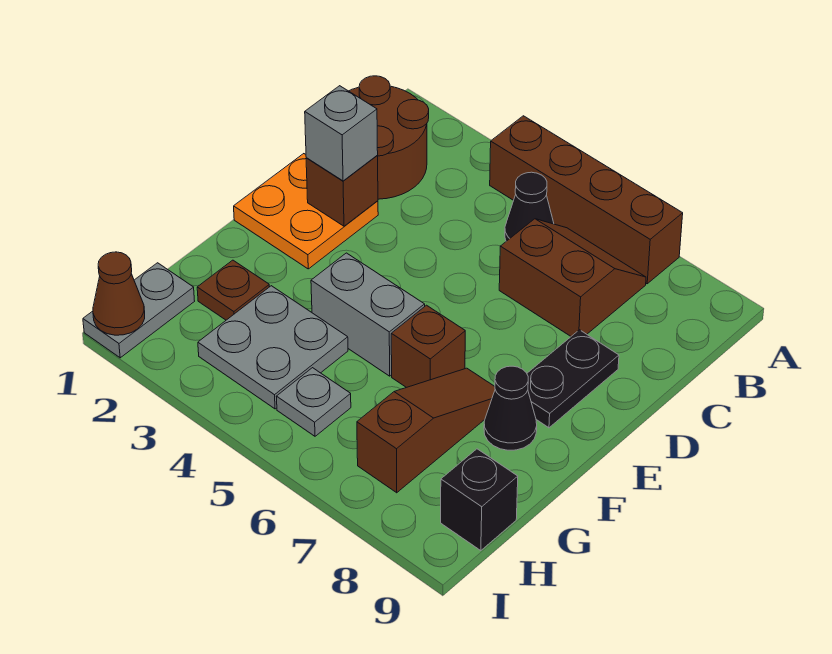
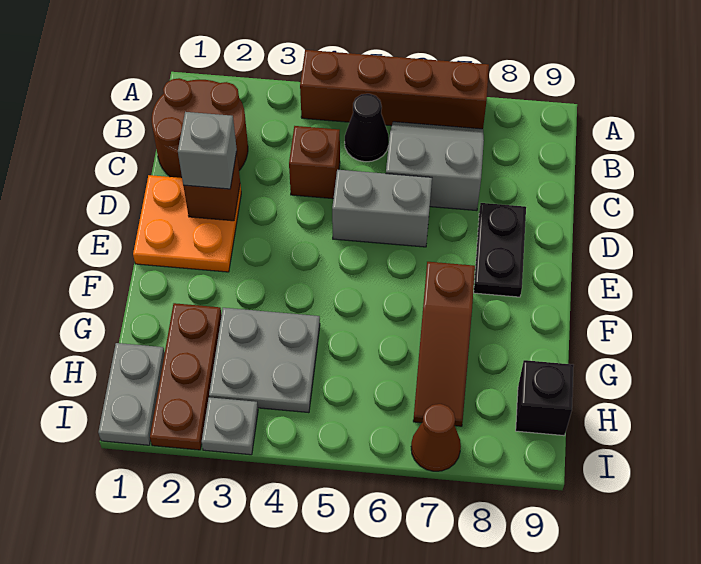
brown slope B6:C7 level 1 top C -> grey slope B6:C7 level 1 top C
grey brick F4:F5 level 1 -> grey brick D5:D6 level 1
brown brick F6 level 1 -> brown brick C4 level 1
brown slope F7:H7 level 1 top H -> brown slope F7:H7 level 1 top F
black cone F8 level 1 -> none
brown plate G2 level 1 -> brown plate G2:I2 level 1
grey plate H5 level 1 -> grey plate I3 level 1
brown cone I1 level 2 -> brown cone I7 level 1

